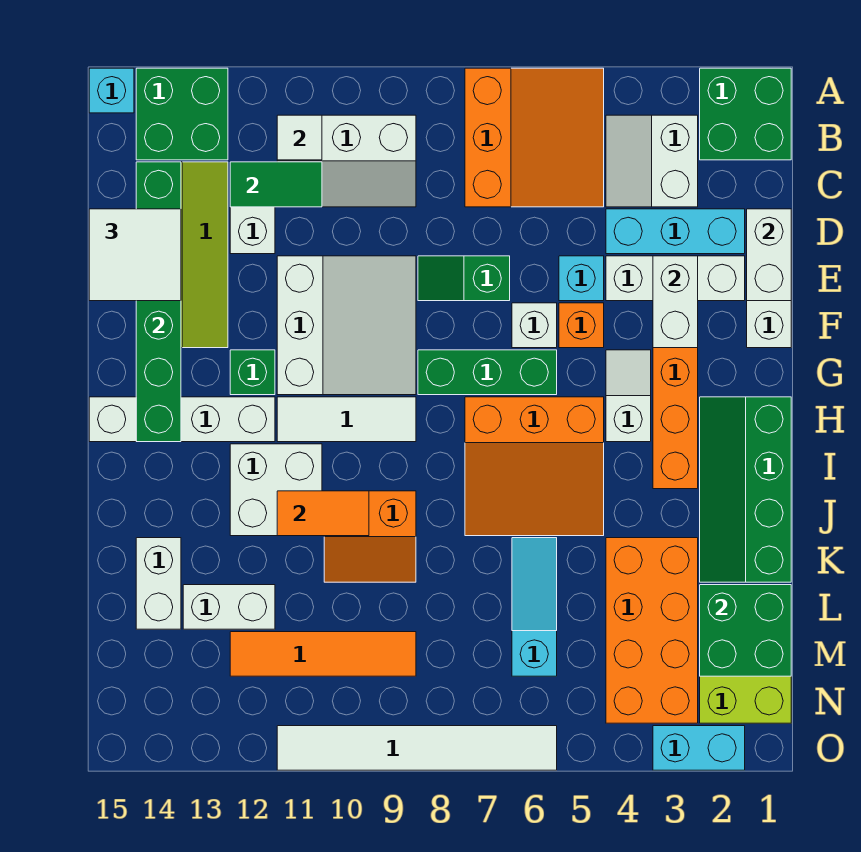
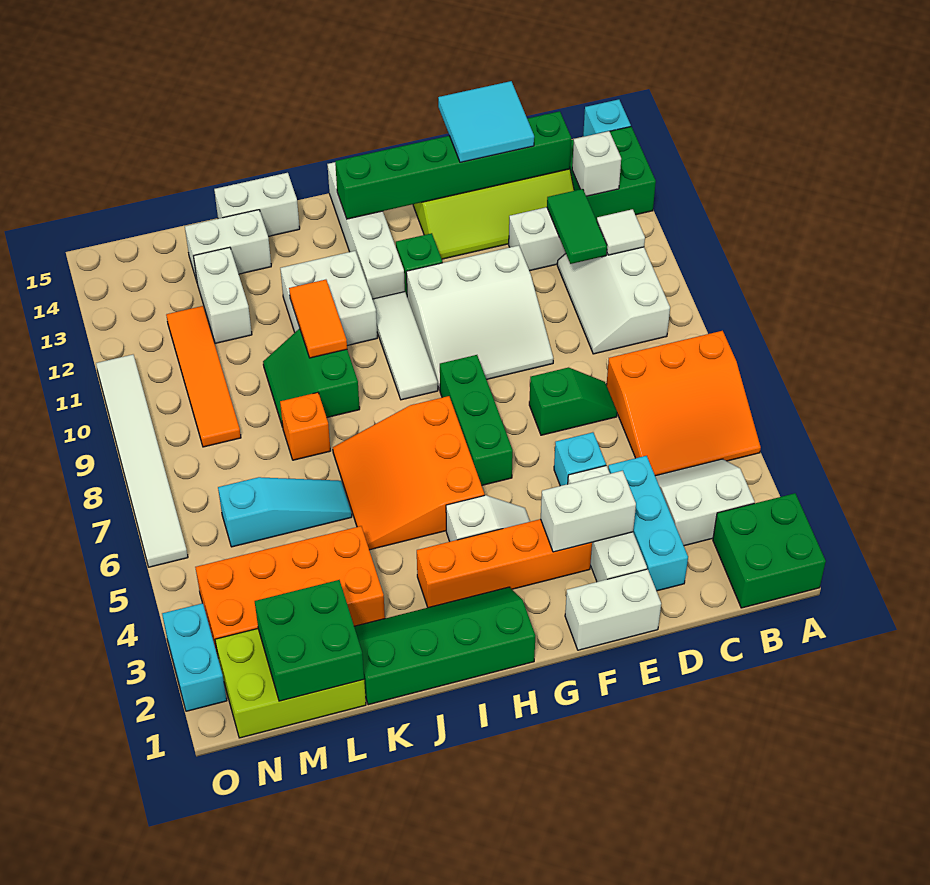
white brick D1:E1 level 2 -> white brick J15:K15 level 1
white tile D14:E15 level 3 -> cyan tile D14:E15 level 3
green slope E7:E8 level 1 top 7 -> green slope D7:E7 level 1 top E
orange brick F5 level 1 -> orange brick K8 level 1
white brick F6 level 1 -> white brick B13 level 2
orange slope J9:K10 level 1 top J -> green slope J9:K10 level 1 top J

